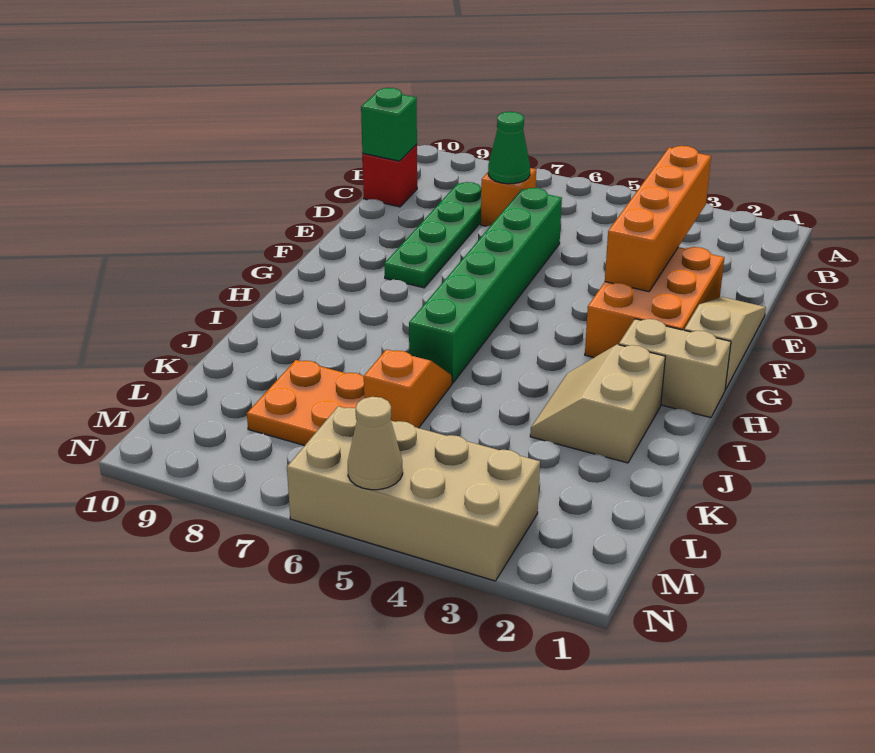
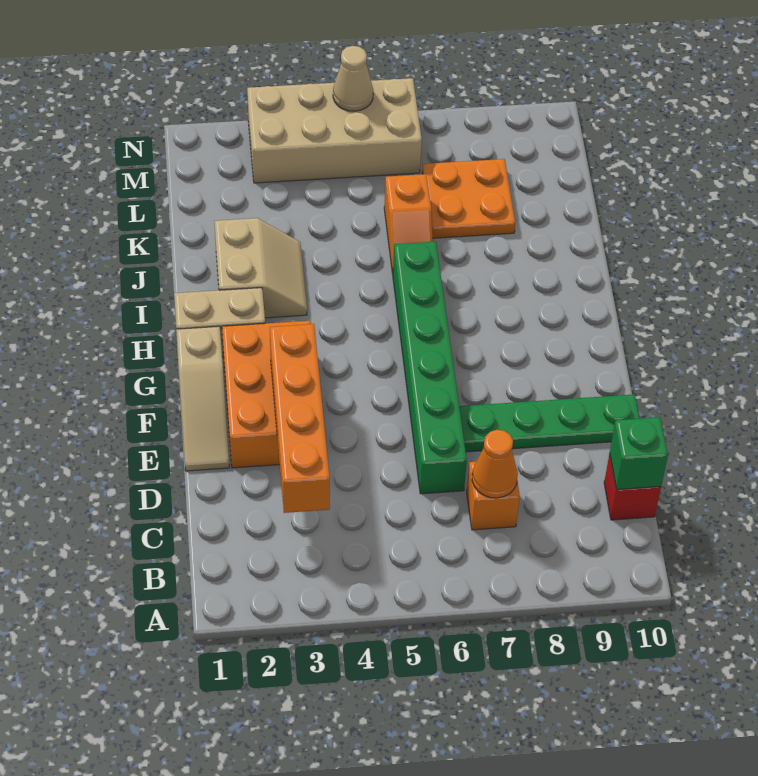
green cone C7 level 2 -> orange cone C7 level 2
green plate C8:F8 level 1 -> green plate E7:E10 level 1

